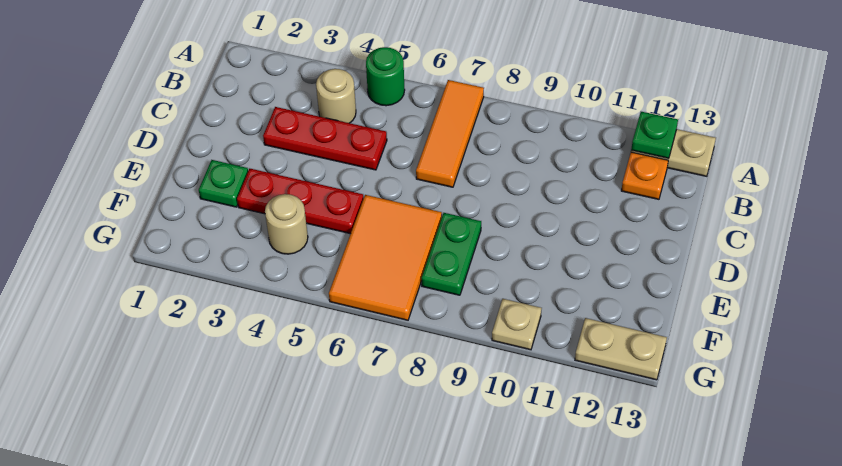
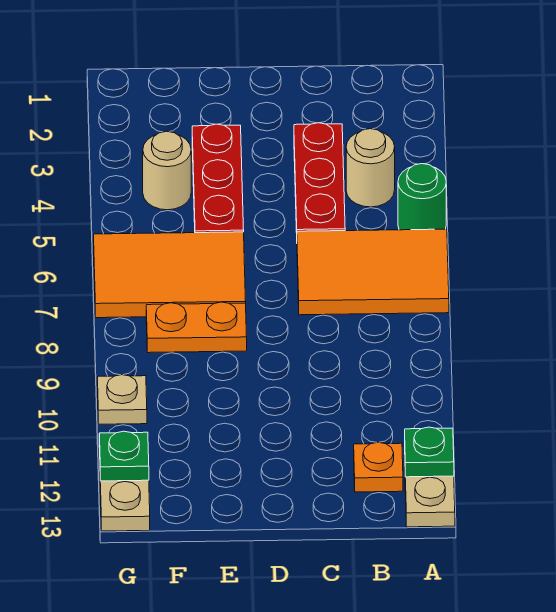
orange tile A7:C7 level 1 -> orange tile A6:C7 level 1
green plate E2 level 1 -> green plate G12 level 2
green plate E8:F8 level 1 -> orange plate E8:F8 level 1

